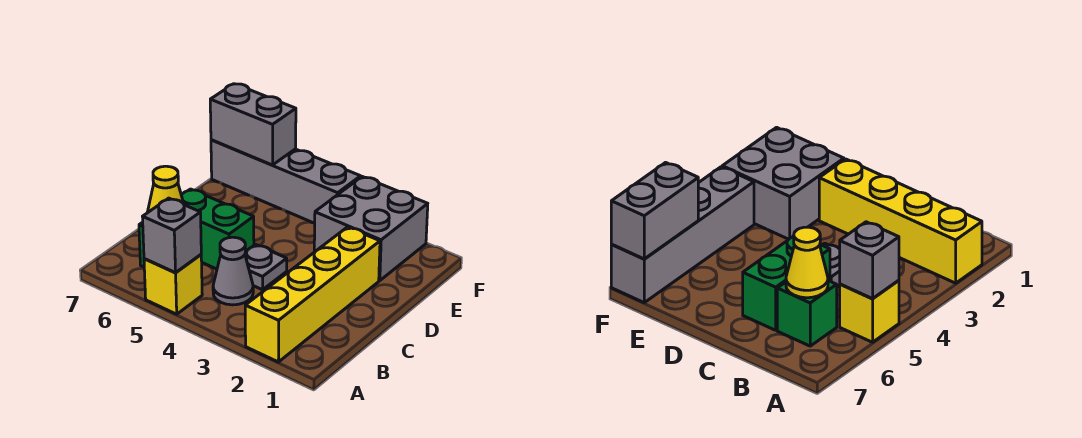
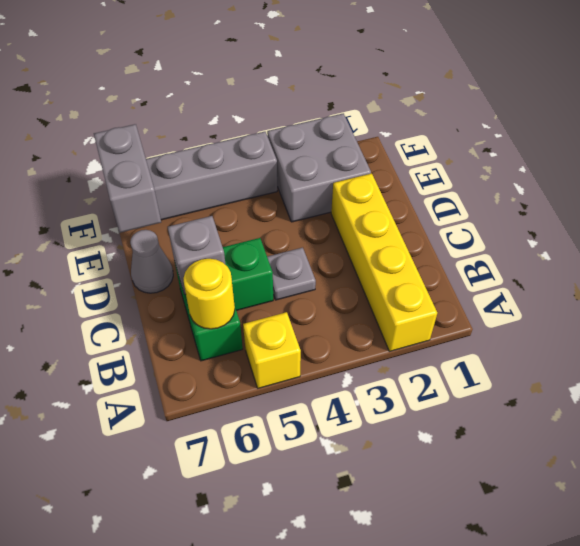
grey brick A5 level 2 -> grey brick C6 level 2
grey cone B4 level 1 -> grey cone D7 level 1
yellow cone B6 level 2 -> yellow round brick B6 level 2
grey brick F6:F7 level 2 -> grey brick E7:F7 level 2

